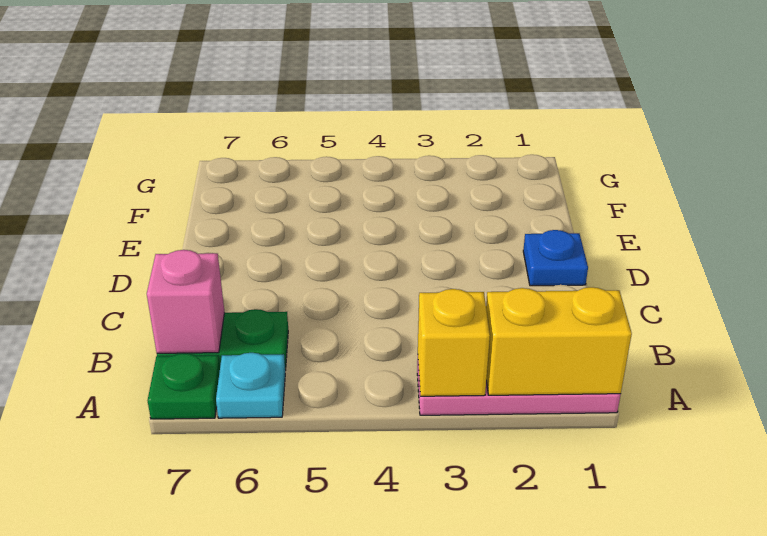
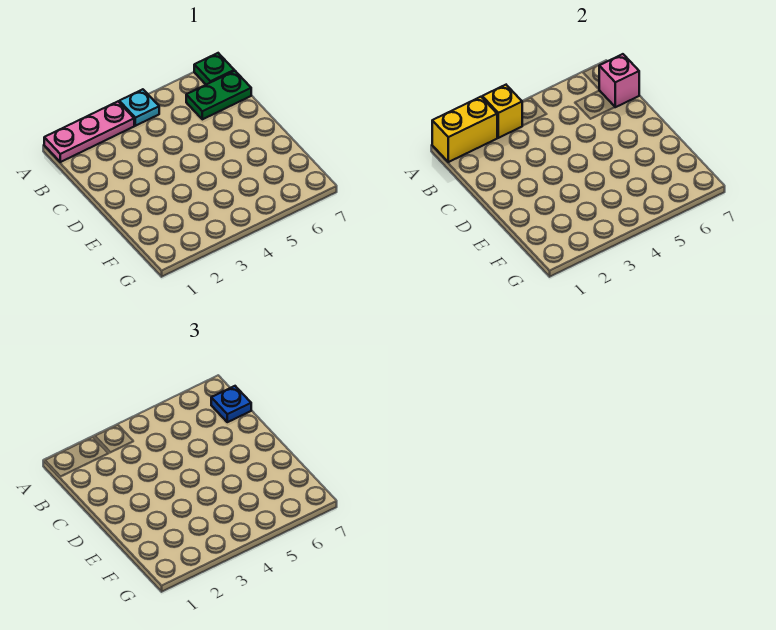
cyan plate A6 level 1 -> cyan plate A4 level 1
blue plate D1 level 1 -> blue plate B7 level 3

